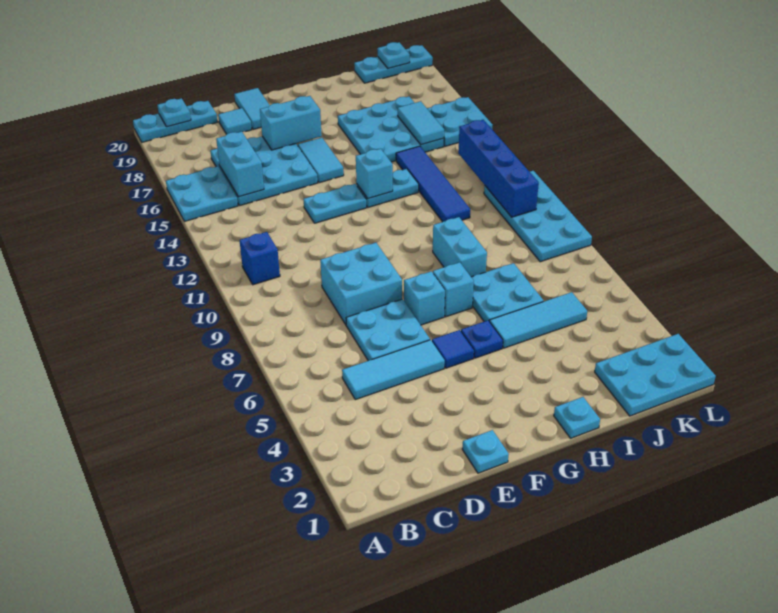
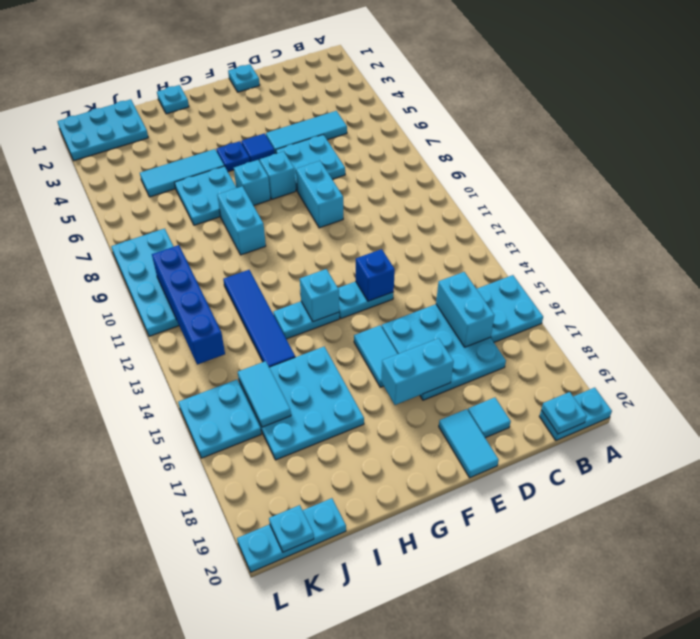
cyan plate A20:C20 level 1 -> cyan plate A20:B20 level 1
blue brick B11 level 1 -> blue brick E13 level 2
cyan brick D8:E9 level 1 -> cyan brick E8:E9 level 1

